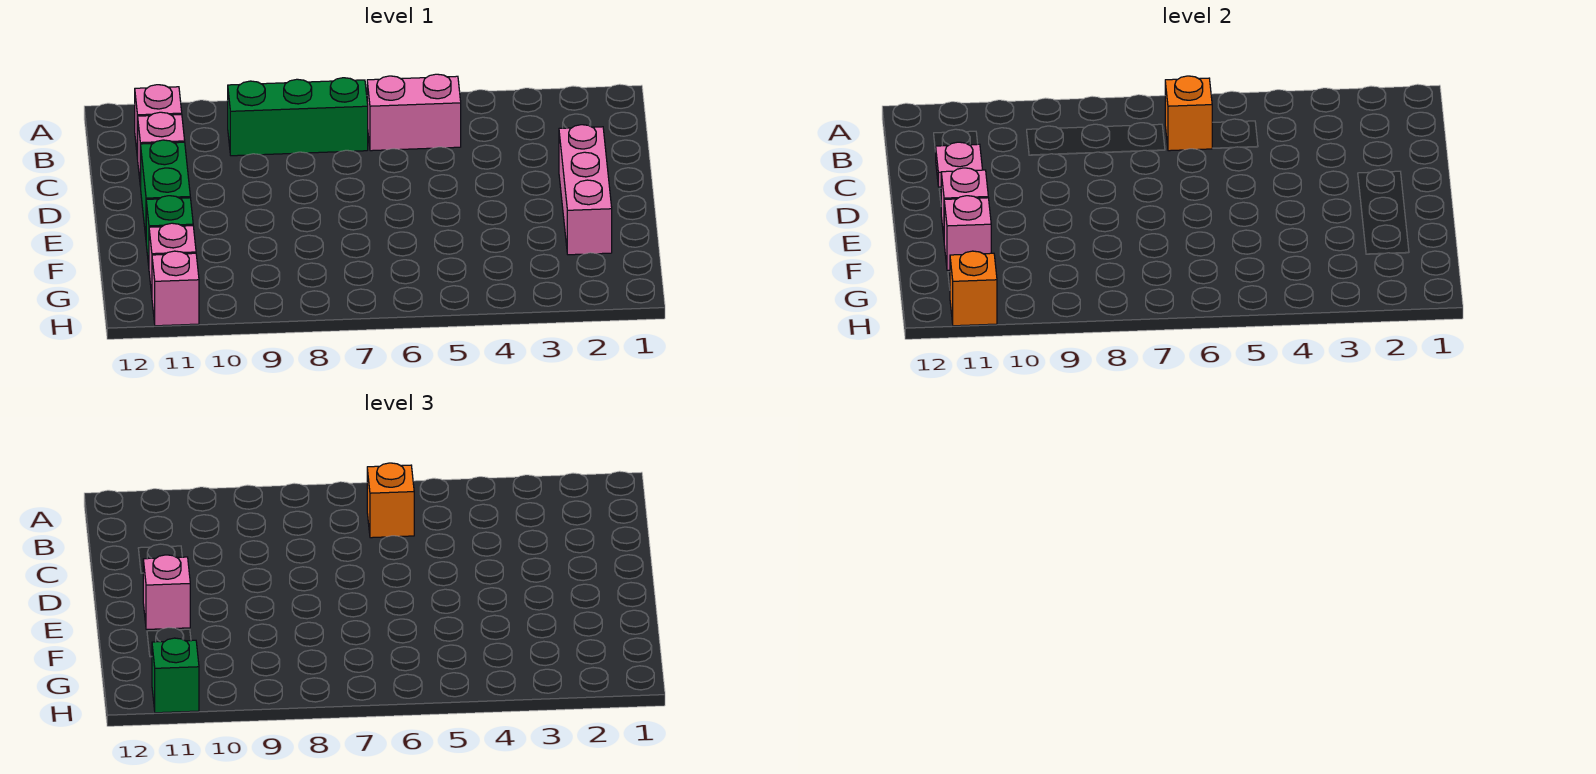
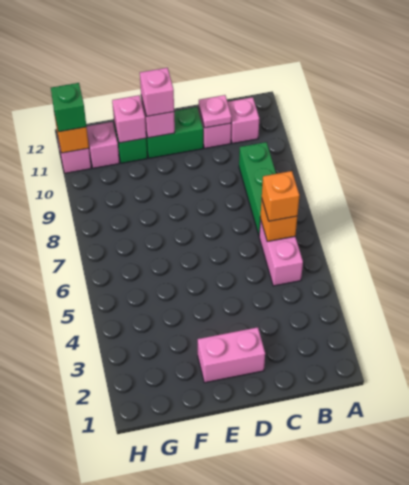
pink brick D2:F2 level 1 -> pink brick D2:E2 level 1

